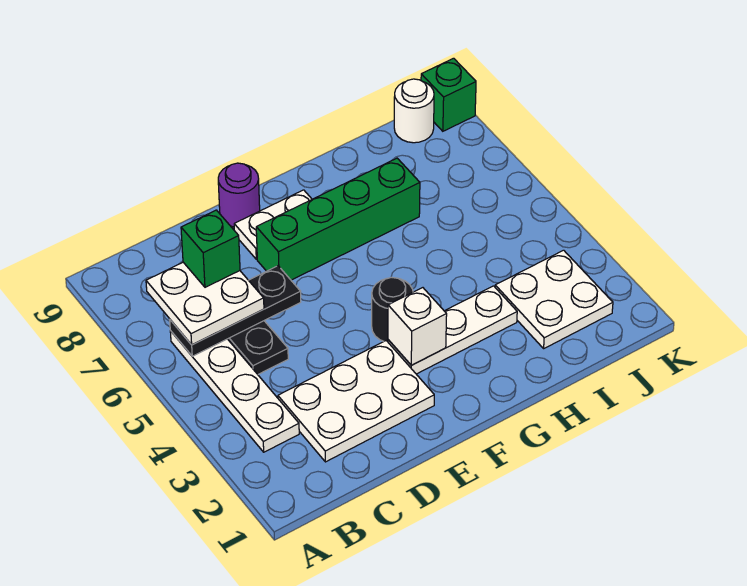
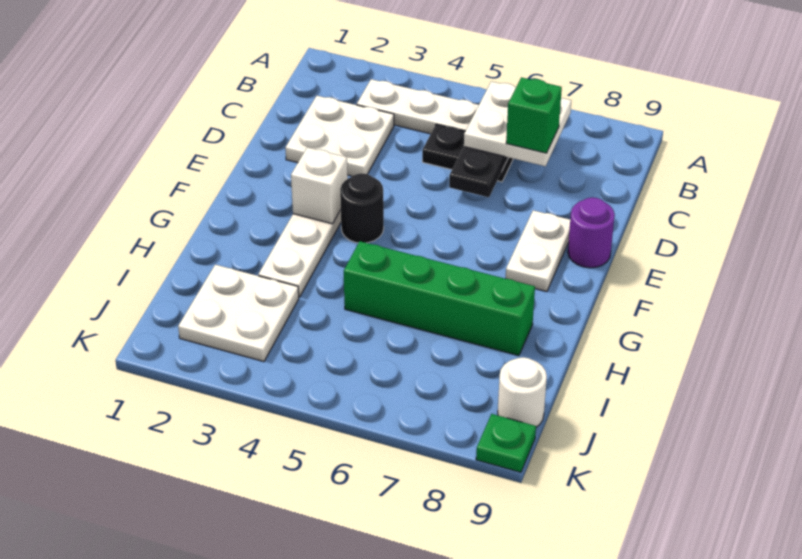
white plate C2:E3 level 1 -> white plate C2:D3 level 1
green brick E7:H7 level 1 -> green brick H5:H8 level 1
green brick K9 level 1 -> green plate K9 level 1

